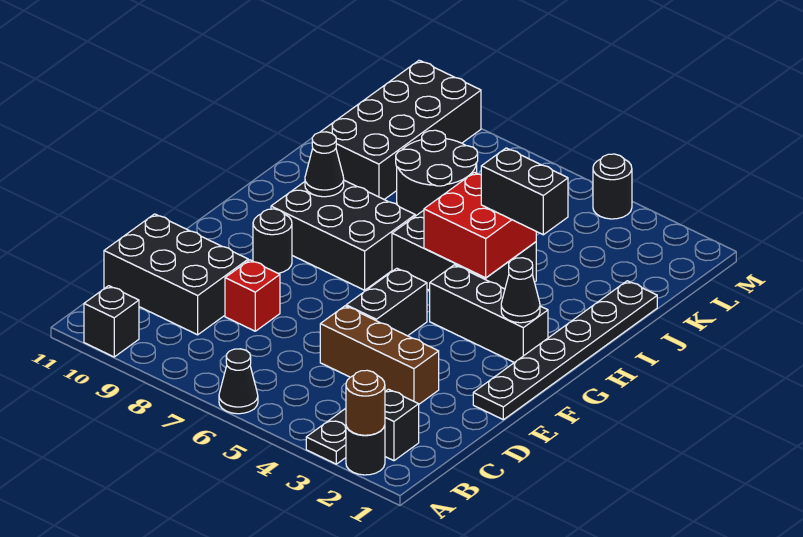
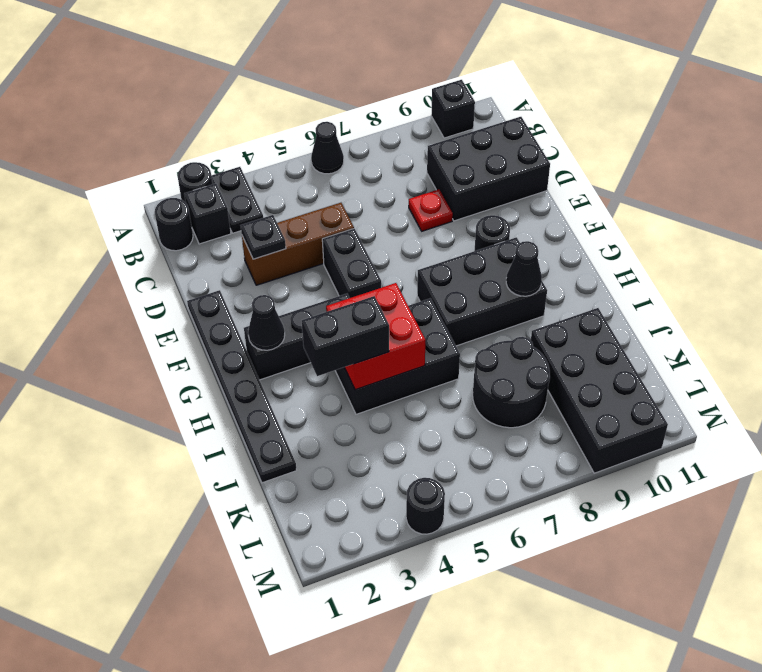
brown round brick A2 level 2 -> none
none -> black round brick B1 level 1
none -> black plate D3 level 2
red brick D8 level 1 -> red plate D8 level 1

